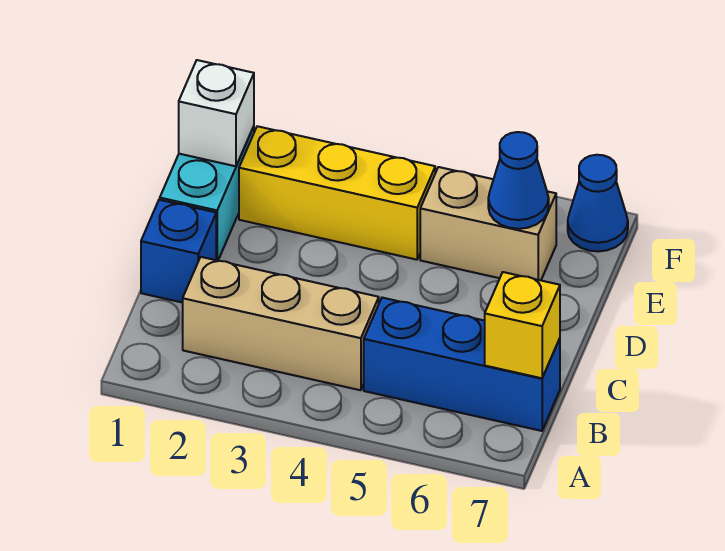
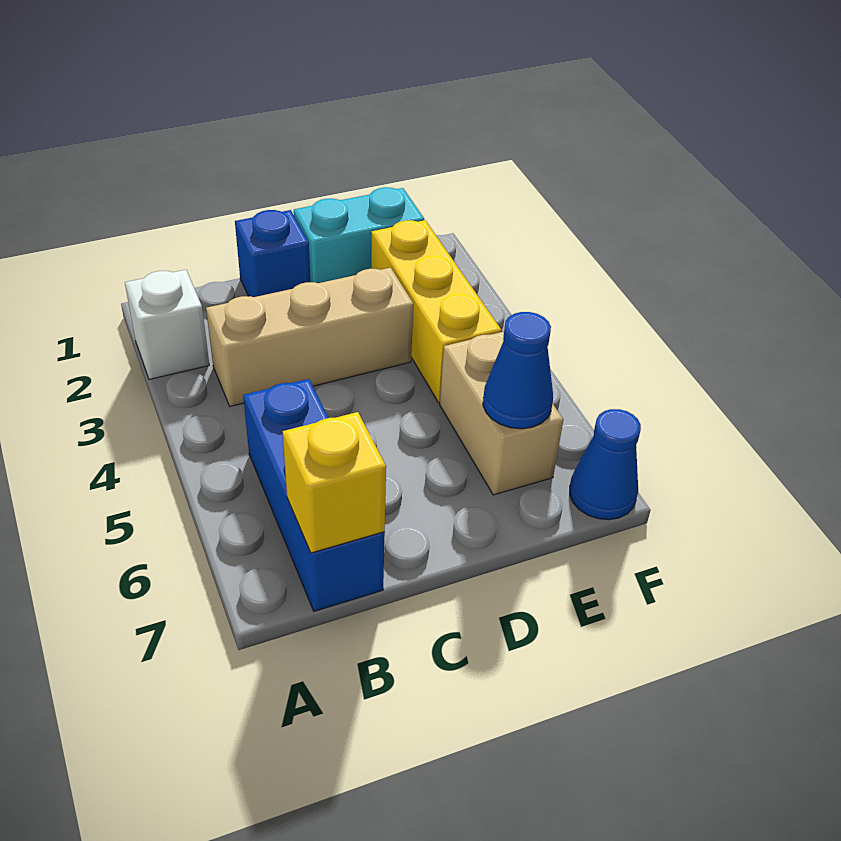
tan brick B2:B4 level 1 -> tan brick B3:D3 level 1
white brick E1 level 2 -> white brick A2 level 1

